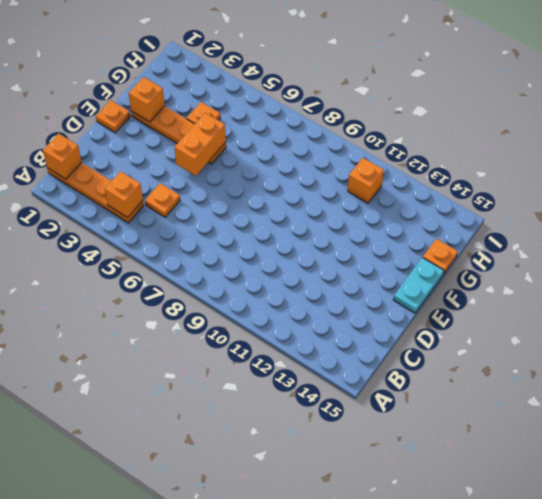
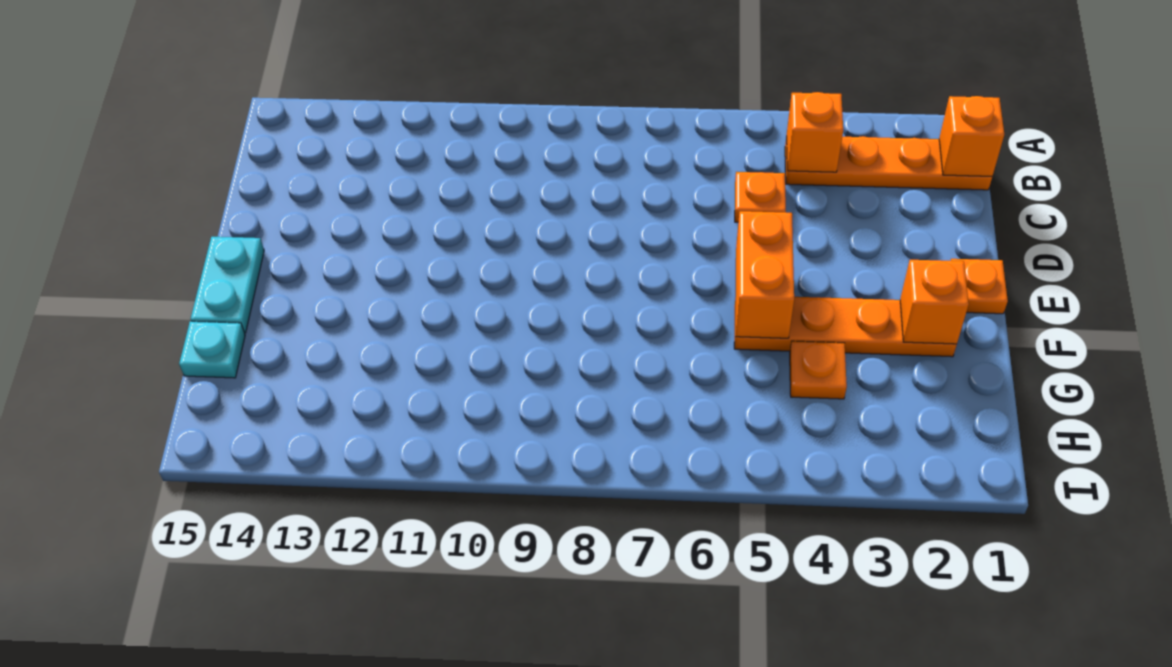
orange plate G15 level 1 -> cyan plate G15 level 1
orange brick H11 level 1 -> none

